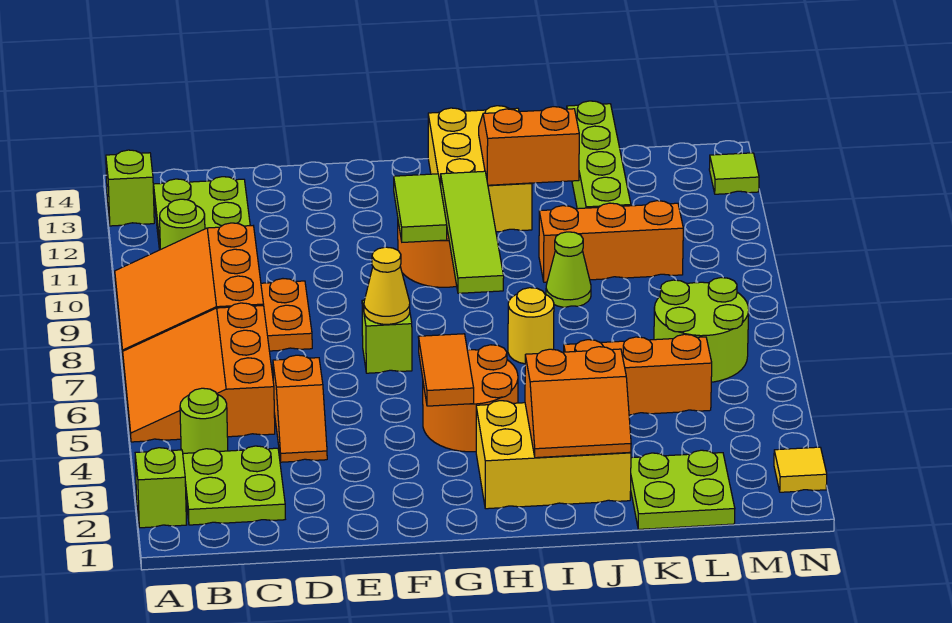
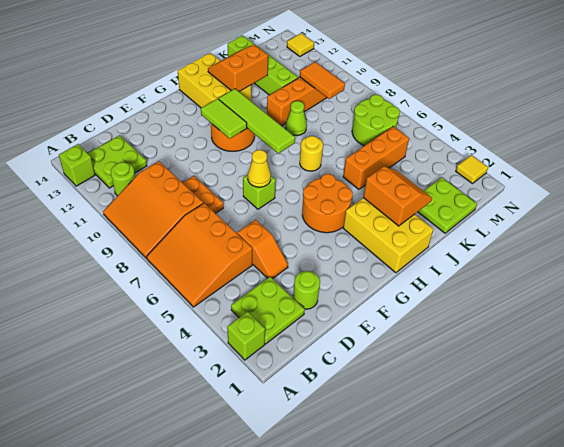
lime round brick B4 level 1 -> lime round brick D2 level 1
orange tile G4:G5 level 2 -> orange tile L9:L10 level 2
yellow brick H2:J3 level 1 -> yellow brick H1:I3 level 1
orange slope I2:J3 level 2 top 3 -> orange slope I2:J3 level 2 top I
lime tile N13 level 1 -> yellow tile N13 level 1

